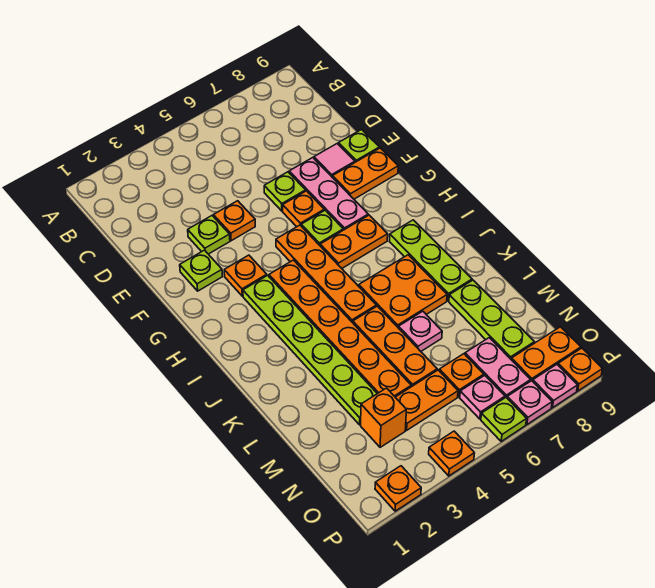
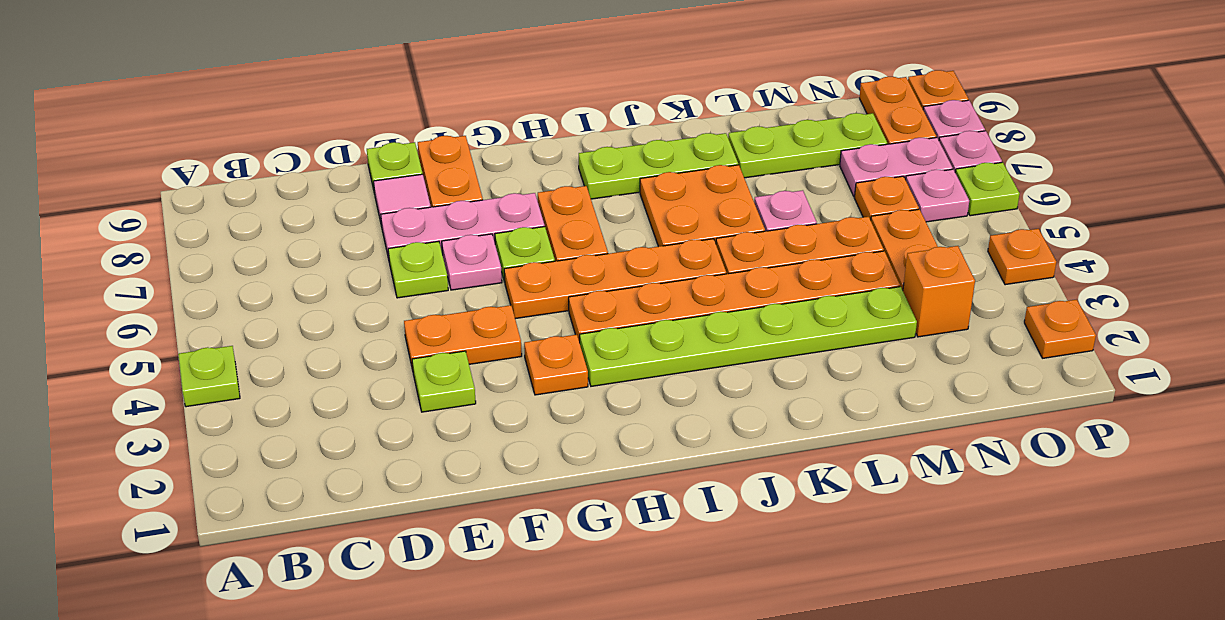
orange plate E4 level 1 -> orange plate E4:F4 level 1
lime plate F2 level 1 -> lime plate A4 level 1
orange plate F6 level 1 -> pink plate F6 level 1

